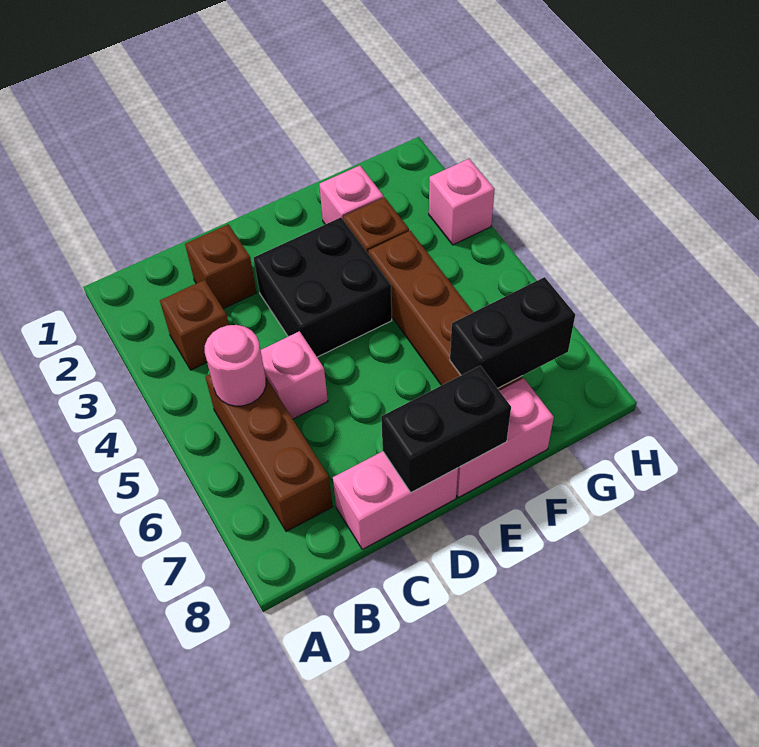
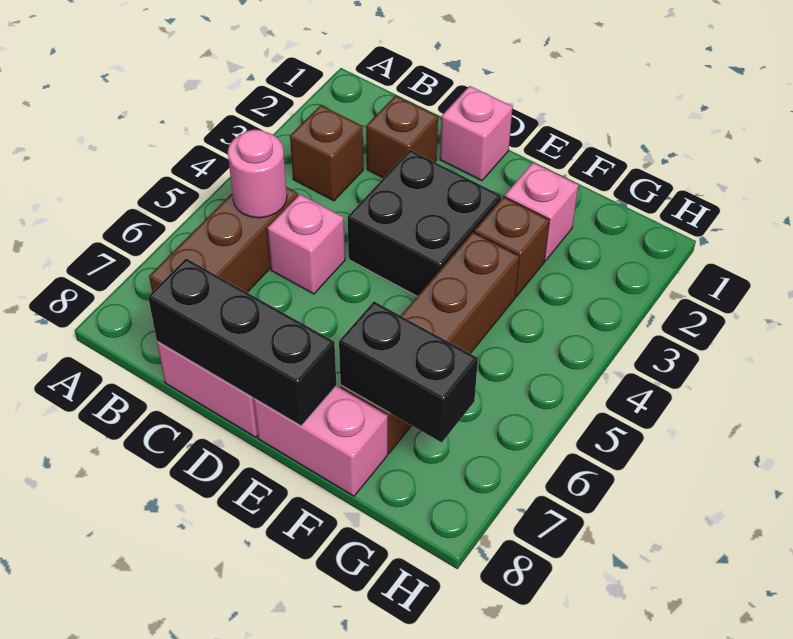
black brick D8:E8 level 2 -> black brick C8:E8 level 2
pink brick H3 level 1 -> pink brick D1 level 1

